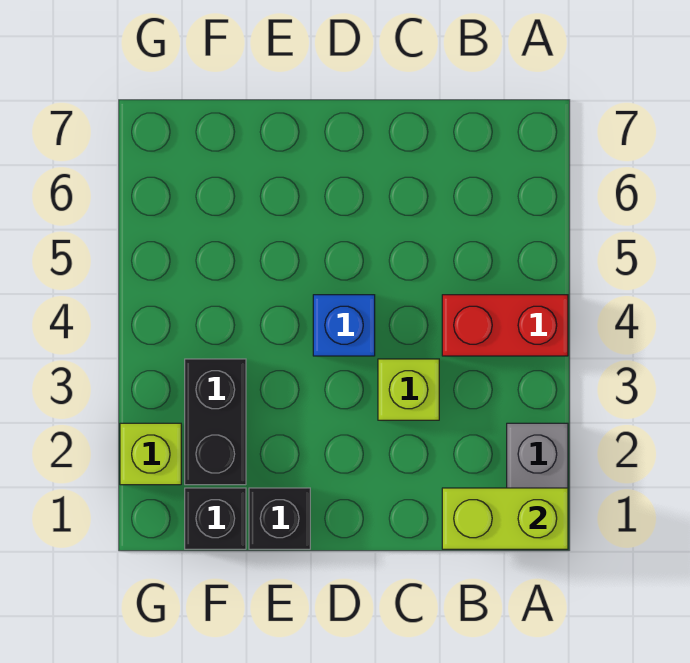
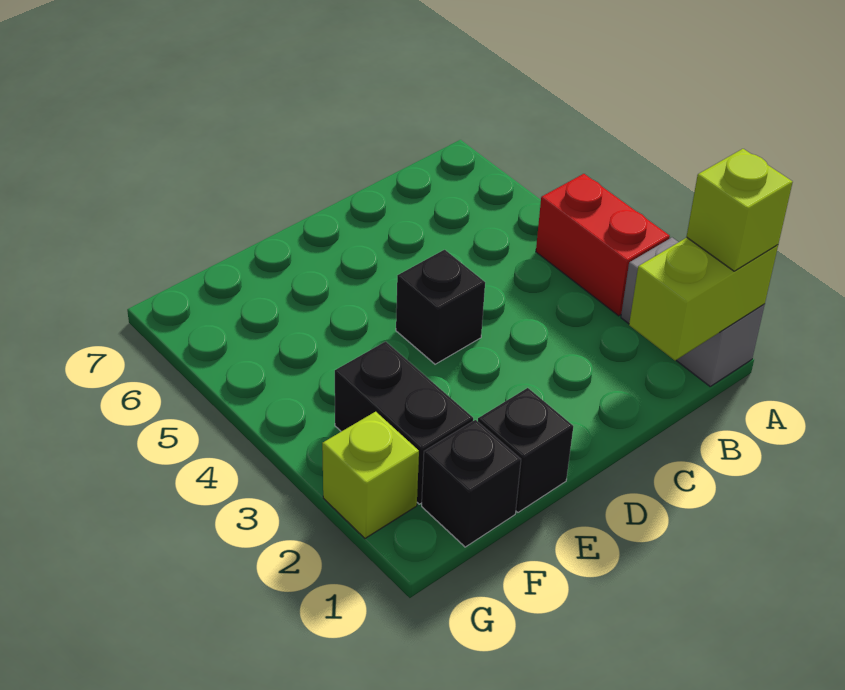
red brick A4:B4 level 1 -> red brick A3:A4 level 1
lime brick C3 level 1 -> lime brick A1 level 3
blue brick D4 level 1 -> black brick D4 level 1

